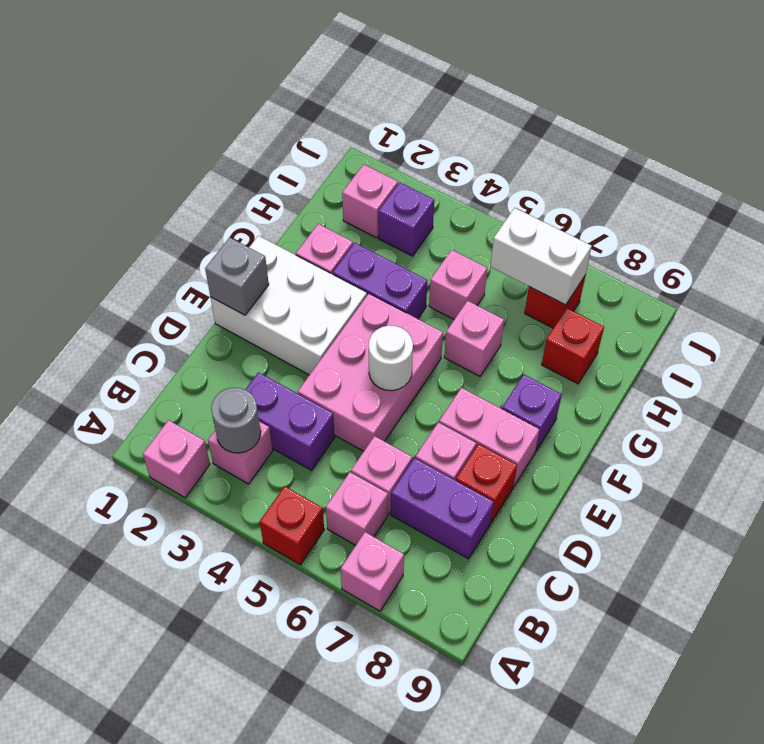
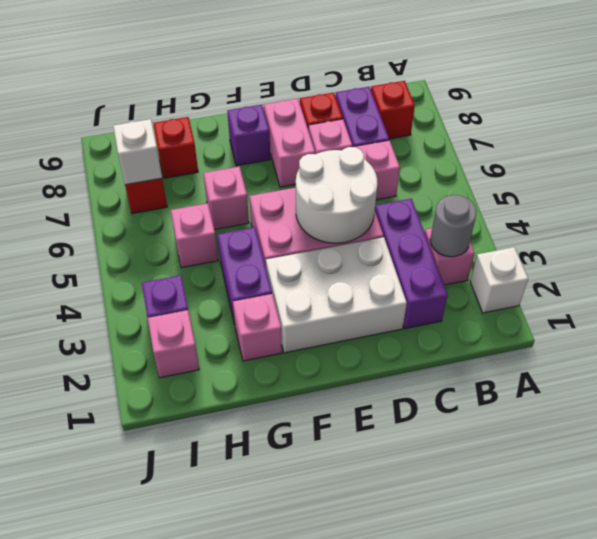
pink brick A2 level 1 -> white brick A2 level 1
red brick A5 level 1 -> red brick B8 level 1
pink brick A7 level 1 -> none
pink brick B6 level 1 -> none
purple brick C3:C4 level 1 -> purple brick C2:C4 level 1
white brick E1:F3 level 1 -> white brick D2:F3 level 1
grey brick E1 level 2 -> none
white round brick E5 level 2 -> white round brick D4:E5 level 2
white brick I6:I7 level 2 -> white brick I7 level 2

